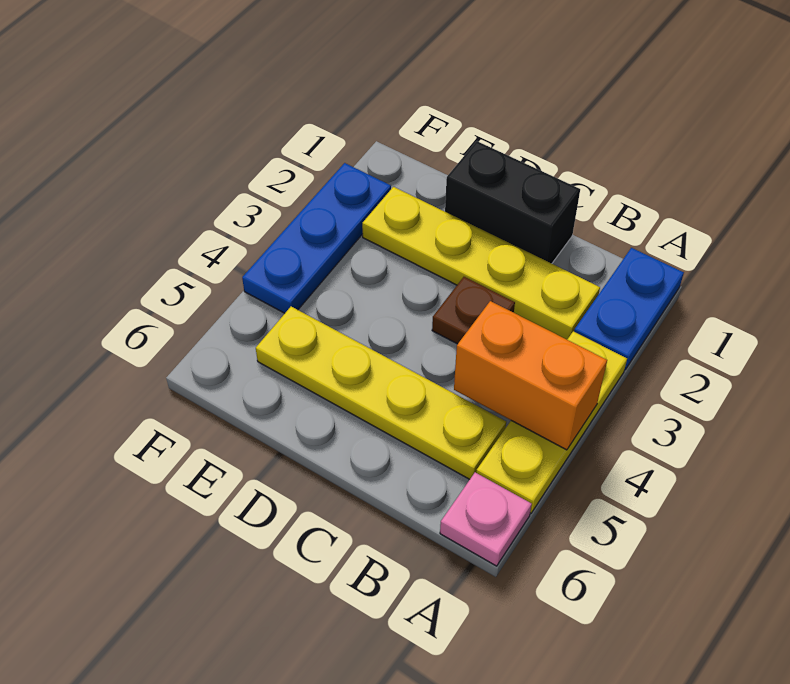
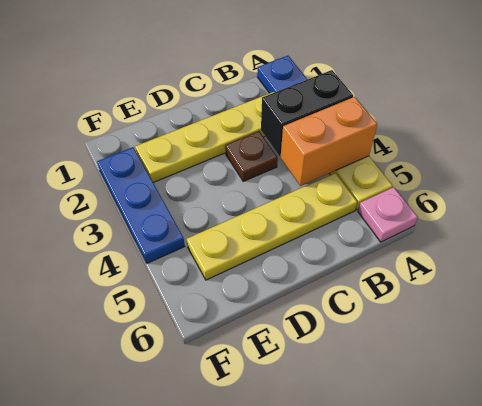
black brick C1:D1 level 1 -> black brick A3:B3 level 2

